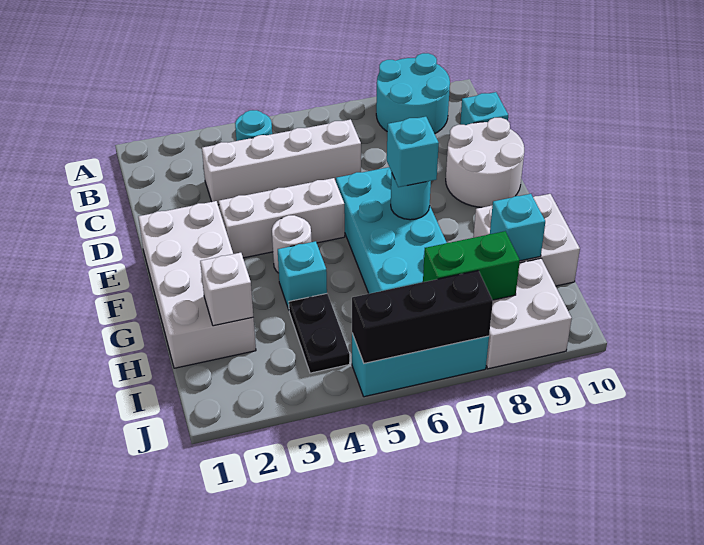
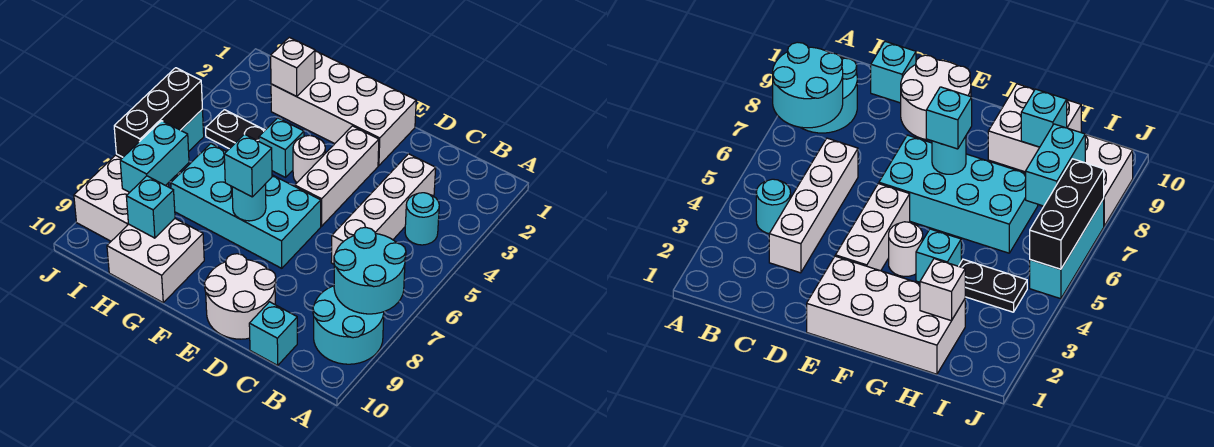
none -> cyan round brick A7:B8 level 2
green brick I7:I8 level 2 -> cyan brick I7:I8 level 2

